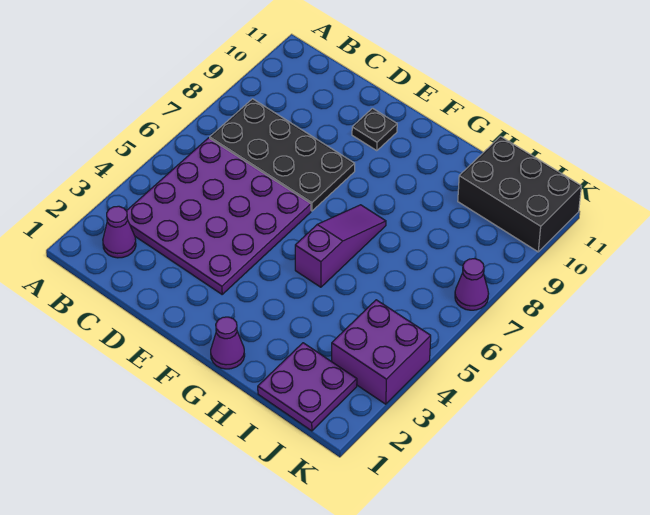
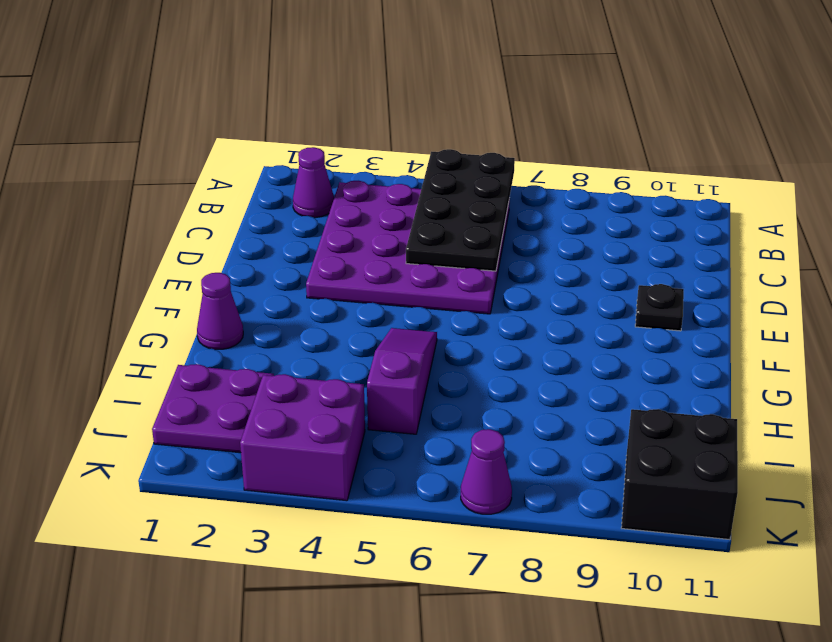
black plate B7:E8 level 1 -> black plate A5:D6 level 2
purple slope G5:G7 level 1 top 5 -> purple slope G5:I5 level 1 top I
black brick I10:K11 level 1 -> black brick J10:K11 level 1

